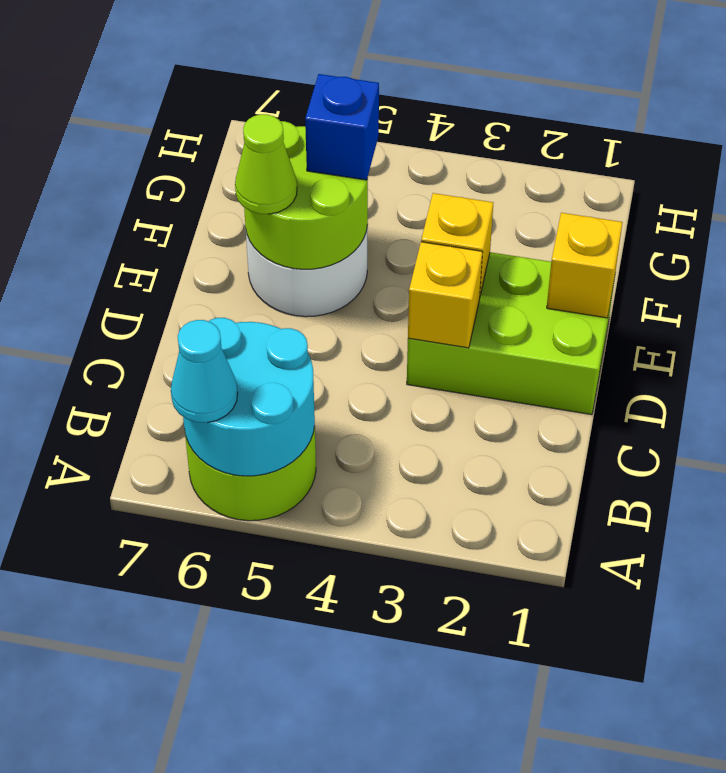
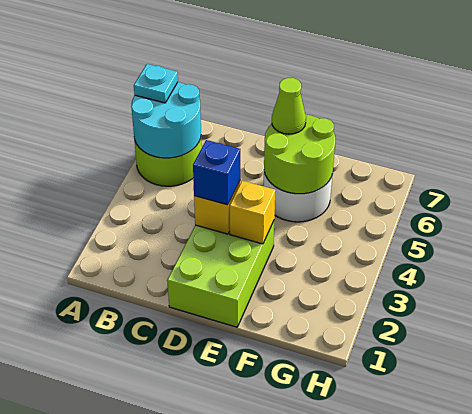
cyan cone A6 level 3 -> cyan plate A6 level 3
yellow brick E1 level 2 -> none
blue brick F5 level 3 -> blue brick D3 level 3

